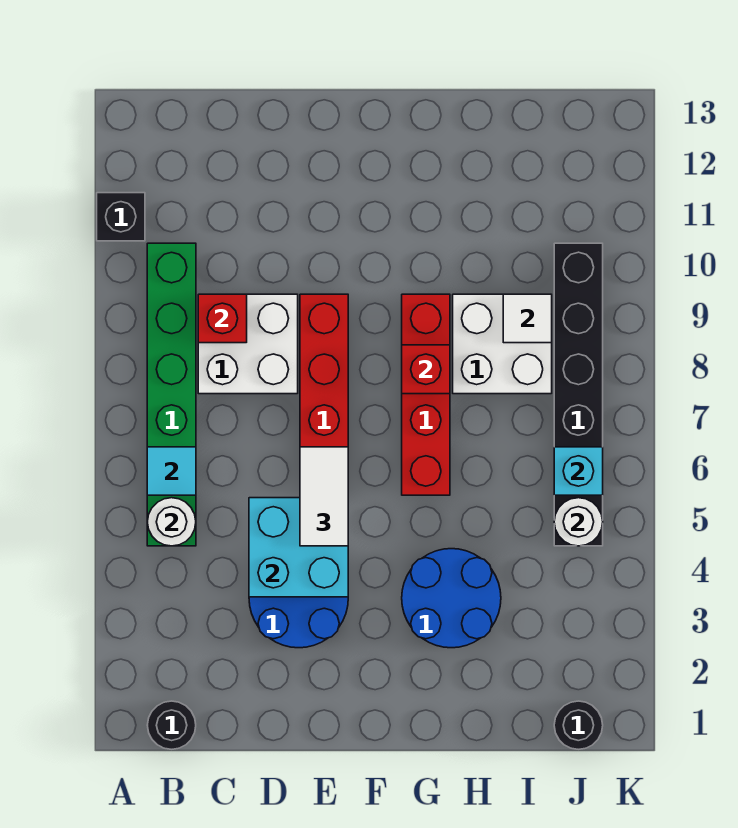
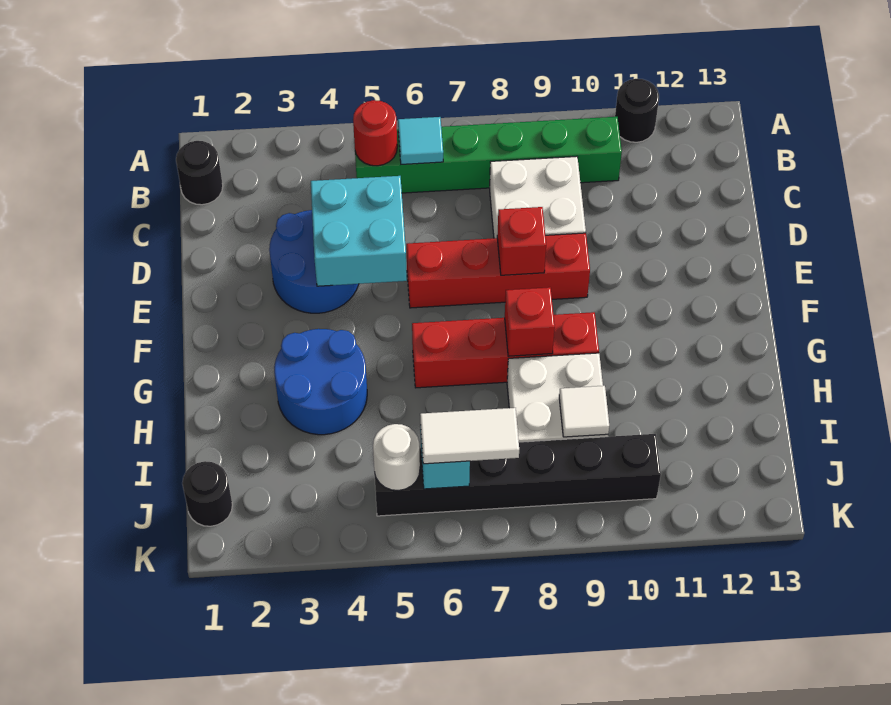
black brick A11 level 1 -> black round brick A11 level 1
white round brick B5 level 2 -> red round brick B5 level 2
red brick C9 level 2 -> red brick E8 level 2
white tile E5:E6 level 3 -> white tile J6:J7 level 3

